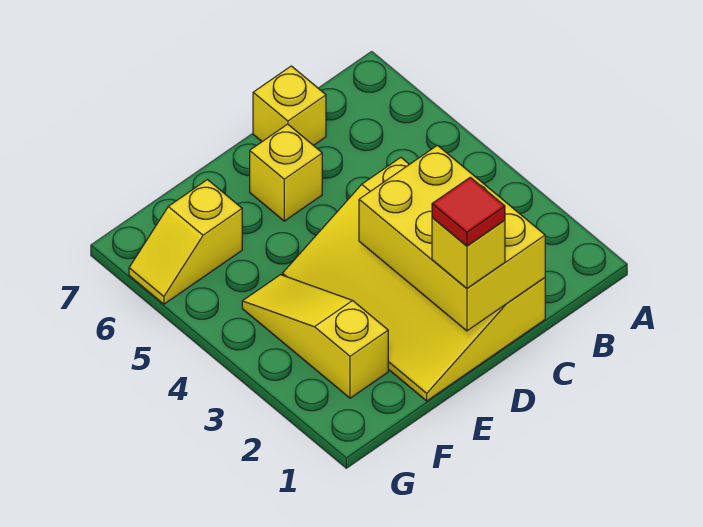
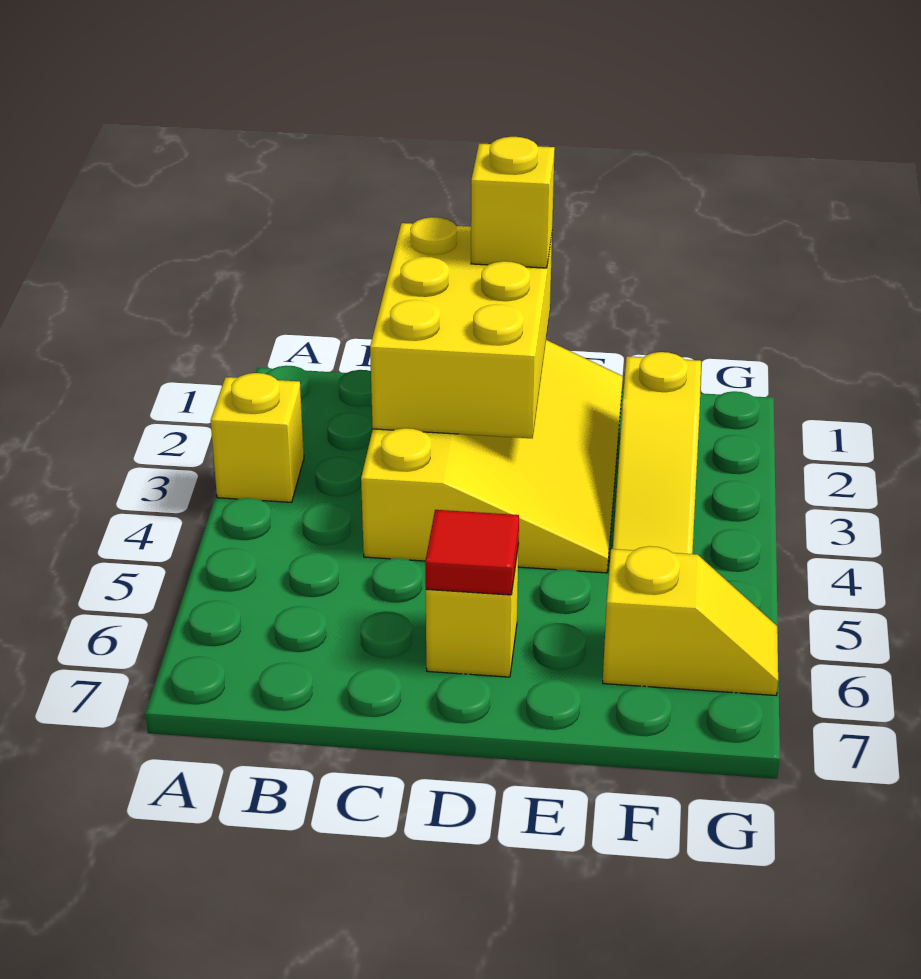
yellow brick C7 level 1 -> yellow brick A3 level 1
red tile D1 level 4 -> red tile D6 level 2

